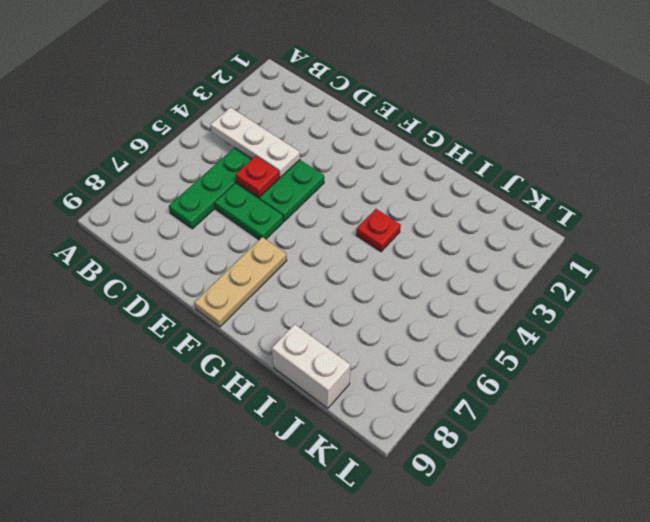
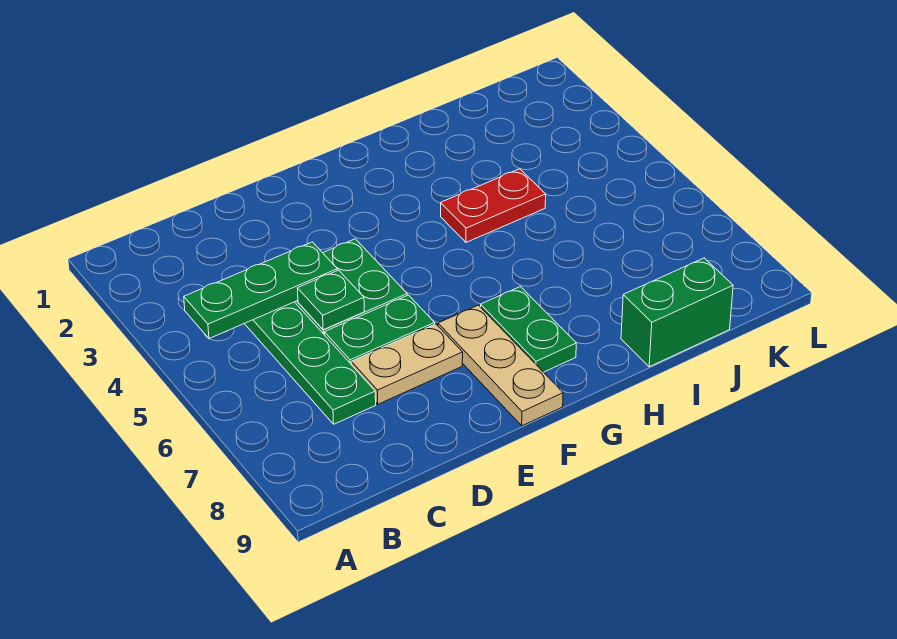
white plate B4:D4 level 2 -> green plate B4:D4 level 2
red plate D5 level 2 -> green plate D5 level 2
none -> tan plate D7:E7 level 1
none -> green plate G7:G8 level 1
red plate H4 level 1 -> red plate H4:I4 level 1
white brick I9:J9 level 1 -> green brick I9:J9 level 1

